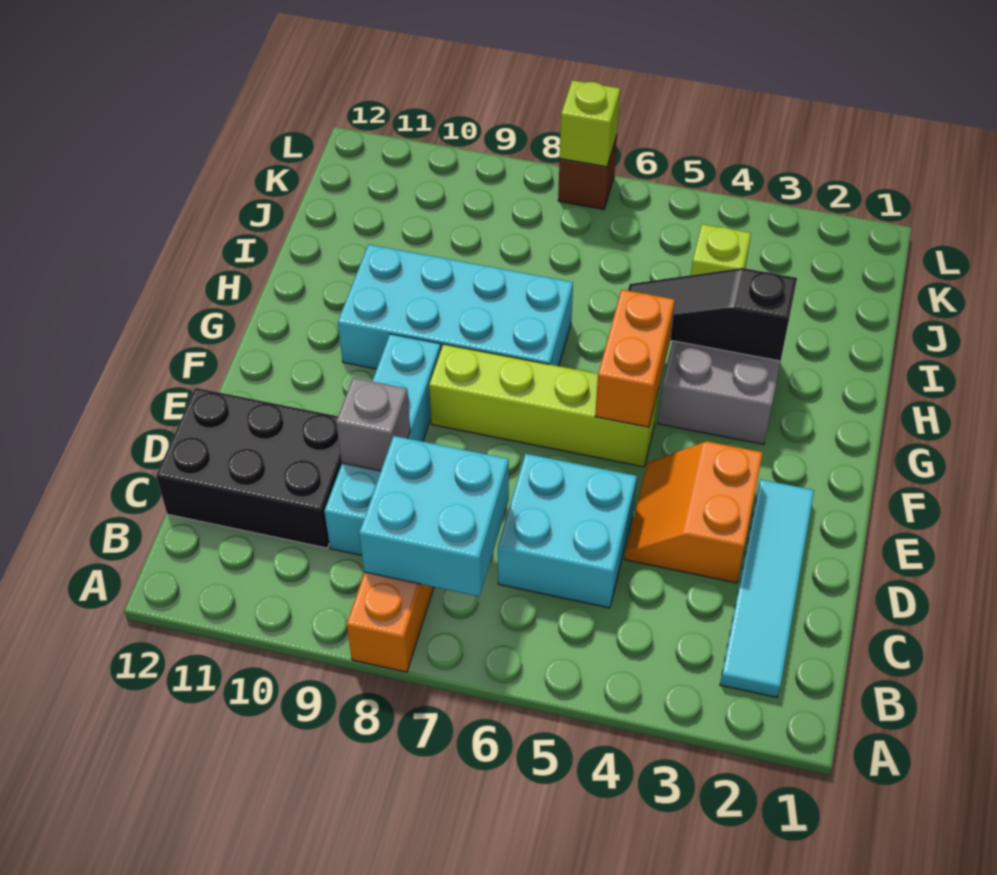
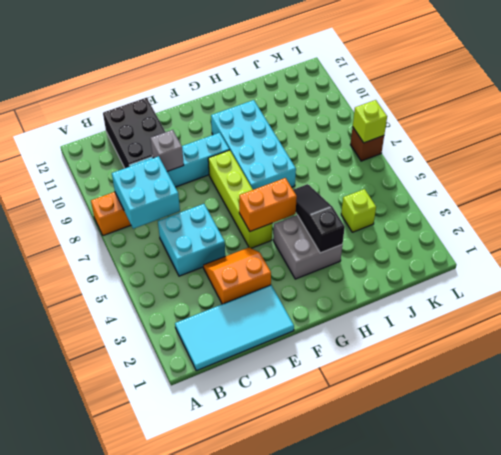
cyan tile B2:E2 level 1 -> cyan tile B1:E2 level 1

